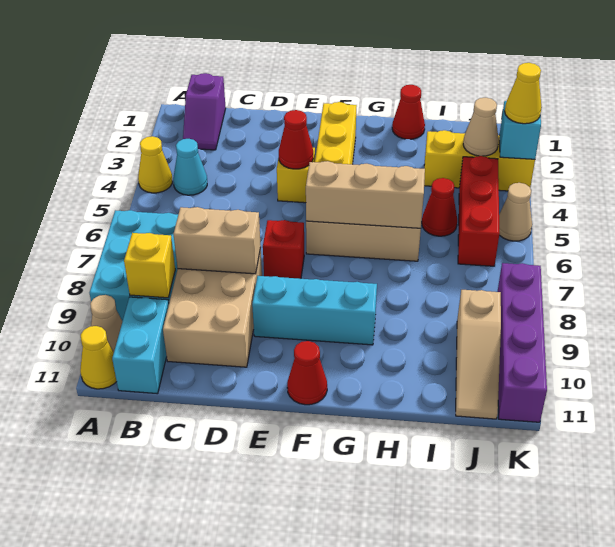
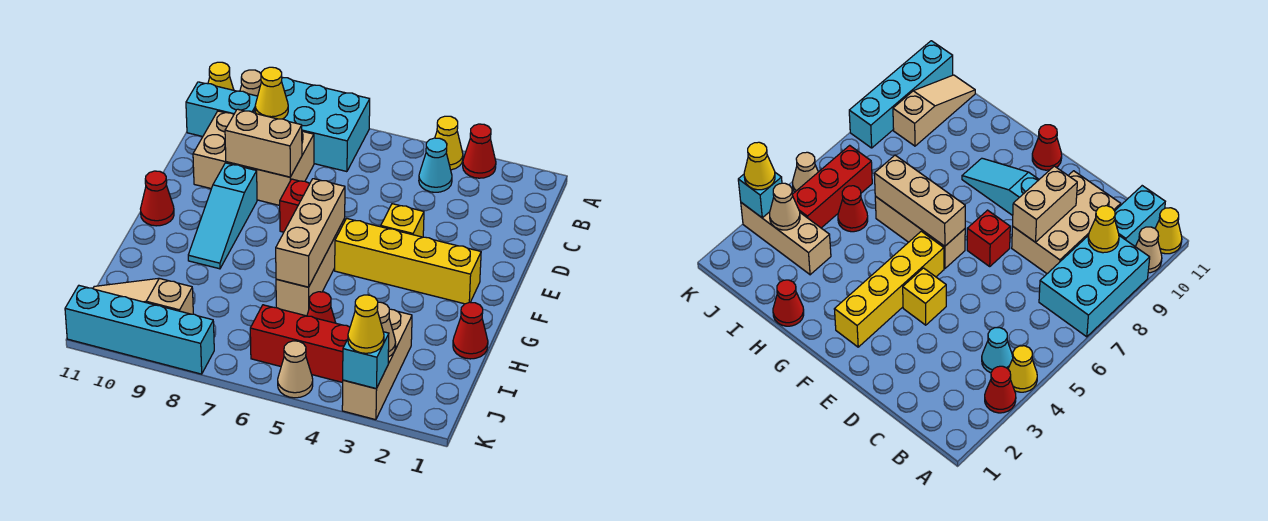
purple slope B1:B2 level 1 top 1 -> none
yellow brick B9 level 2 -> yellow cone B9 level 2
tan brick C8:D8 level 2 -> tan brick D8:D9 level 2
red cone E4 level 2 -> red cone A3 level 1
cyan brick E9:G9 level 1 -> cyan slope E9:G9 level 1 top E
yellow brick I3:K3 level 1 -> tan brick I3:K3 level 1
purple brick K8:K11 level 1 -> cyan brick K8:K11 level 1

